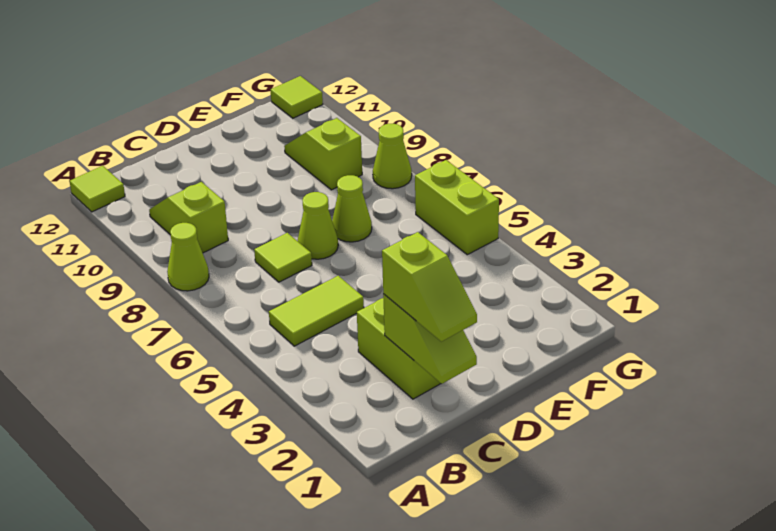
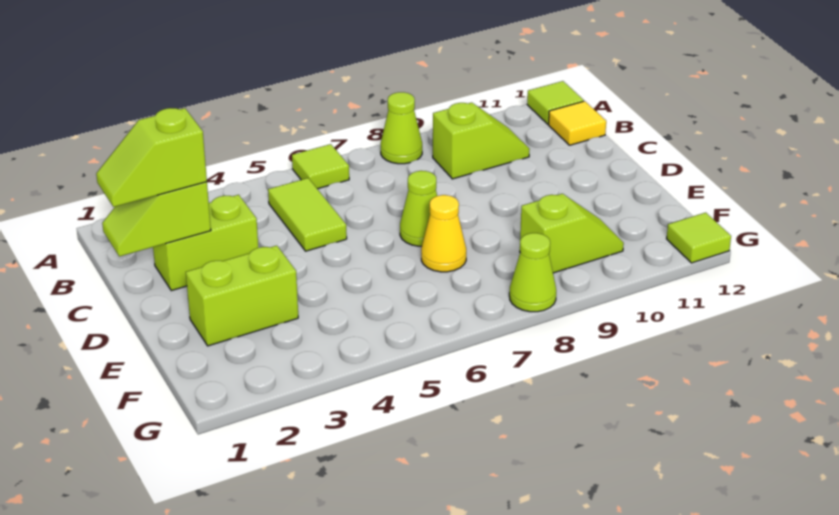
none -> yellow tile B12 level 1
lime tile C7 level 1 -> lime tile A6 level 1
lime cone E7 level 1 -> yellow cone E7 level 1
lime brick G5:G6 level 1 -> lime brick E2:E3 level 1

